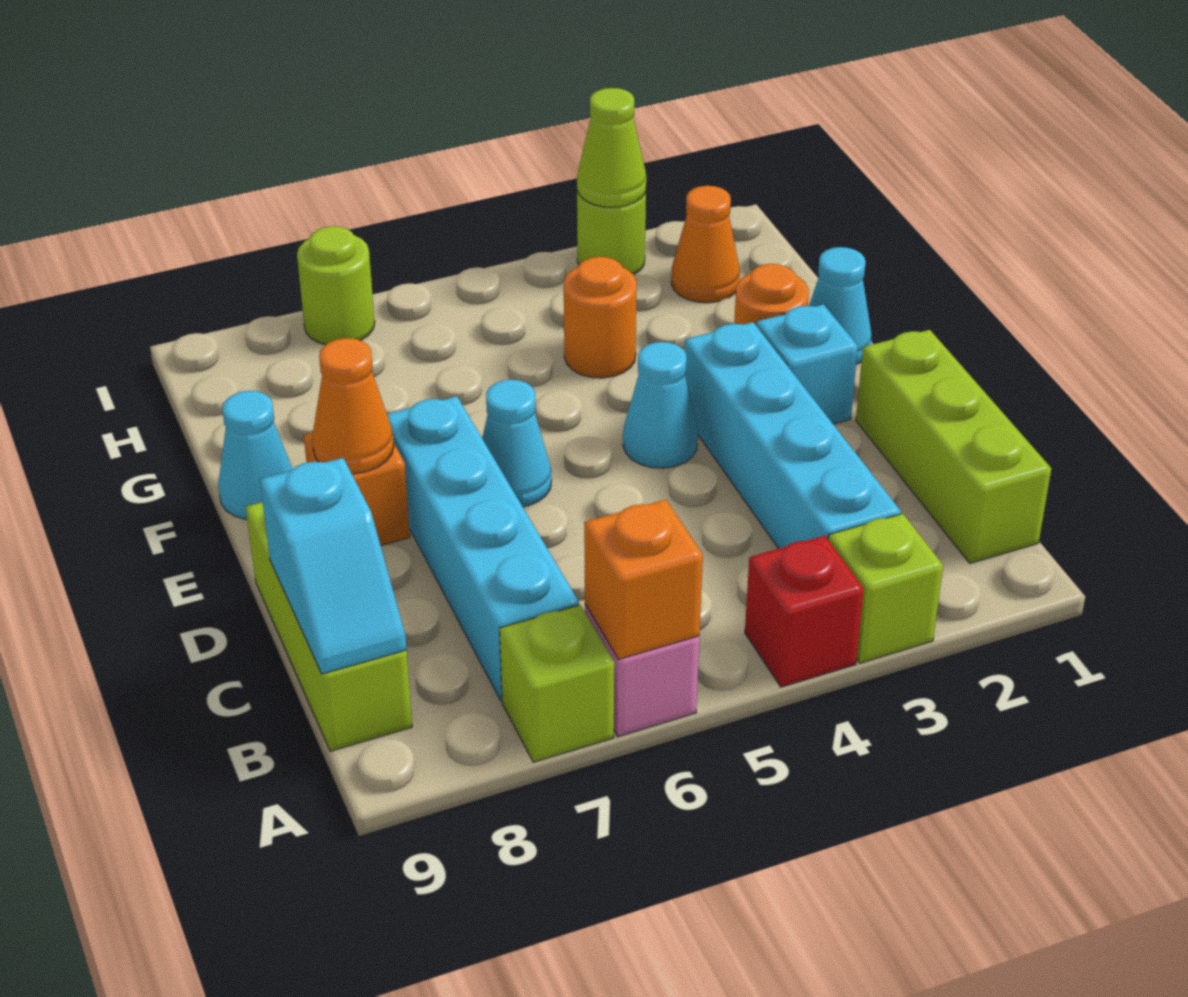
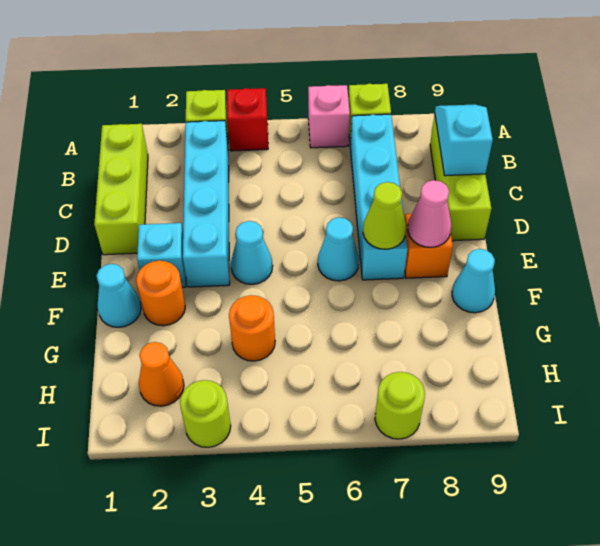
orange brick A6 level 2 -> none
orange cone E8 level 2 -> pink cone E8 level 2
lime cone I3 level 2 -> lime cone E7 level 2

